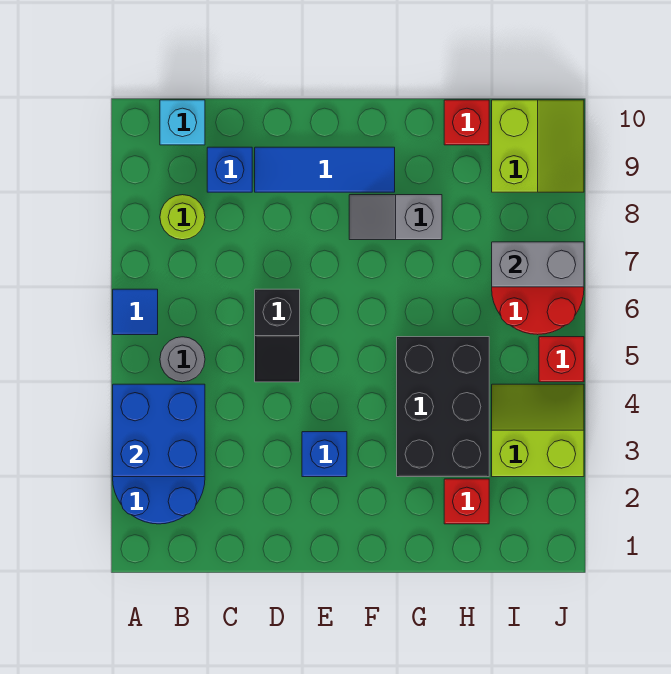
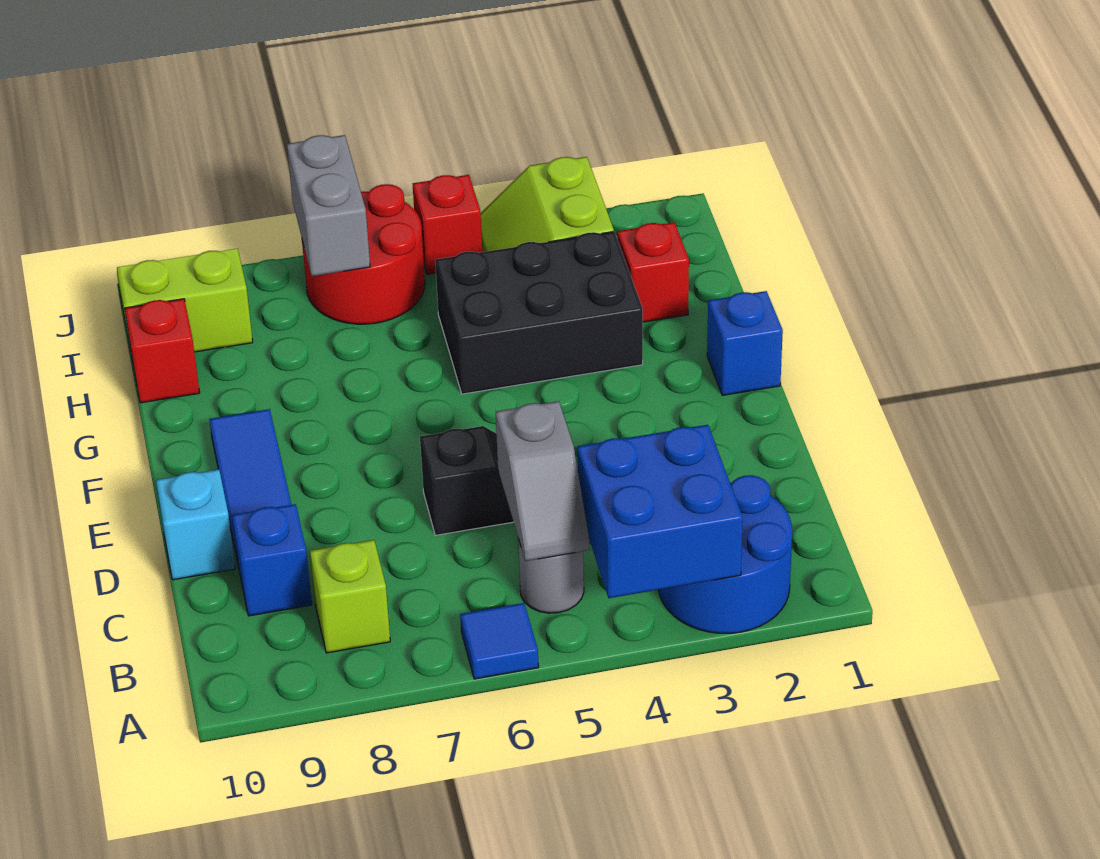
lime round brick B8 level 1 -> lime brick B8 level 1
cyan brick B10 level 1 -> cyan brick D10 level 1
blue brick E3 level 1 -> blue brick F1 level 1
grey slope F8:G8 level 1 top G -> grey slope B5:C5 level 2 top C

